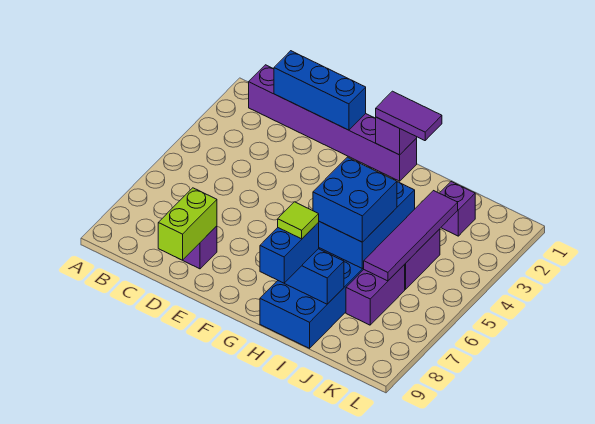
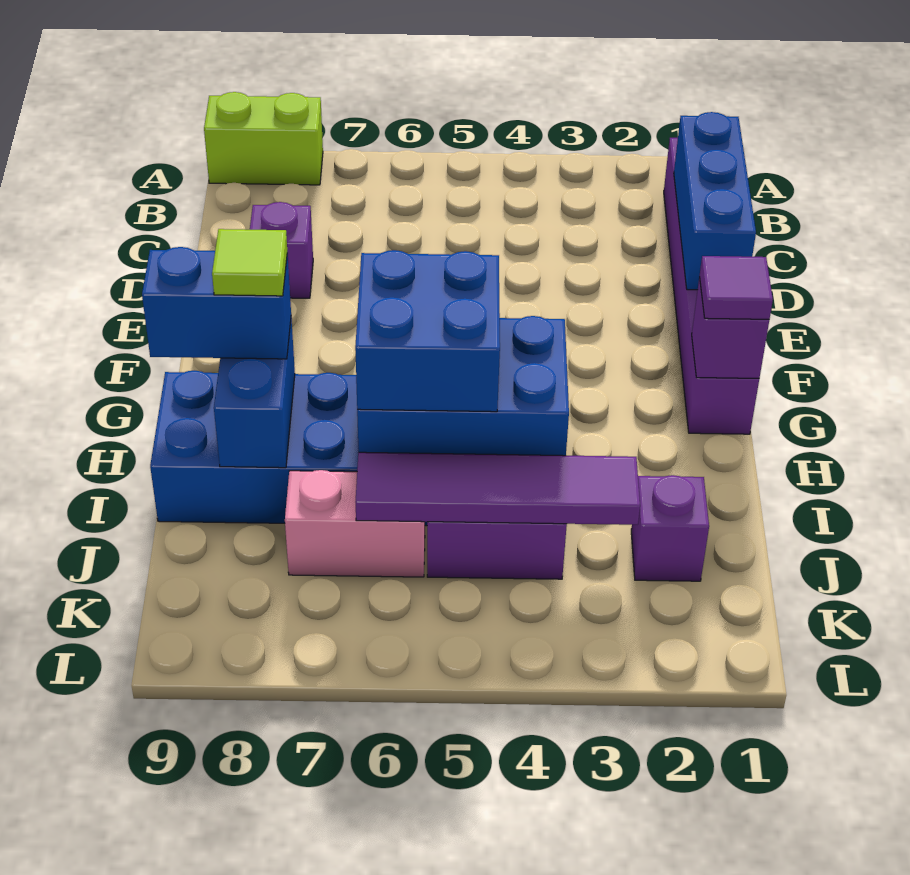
lime brick D8:D9 level 2 -> lime brick A8:A9 level 1
purple tile G1:H1 level 3 -> purple tile G1 level 3
purple brick J6:J7 level 1 -> pink brick J6:J7 level 1

